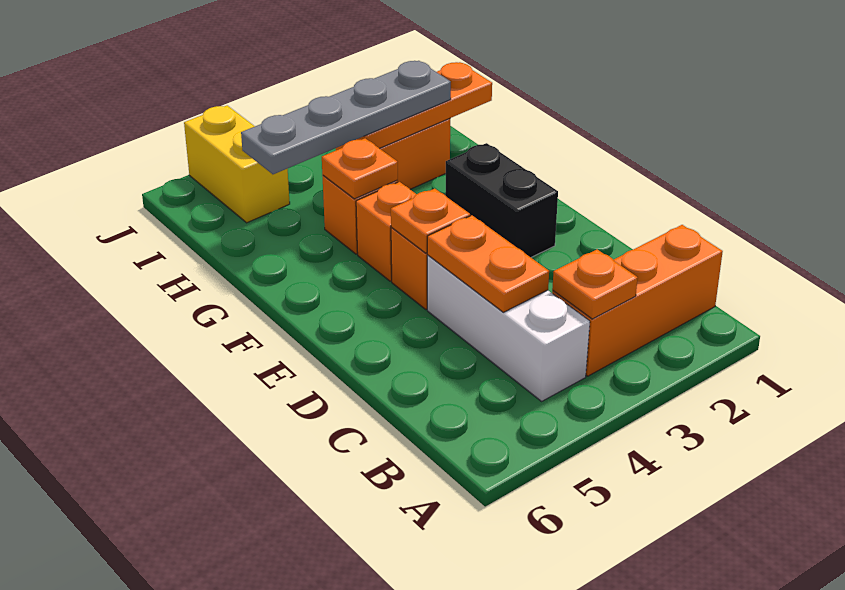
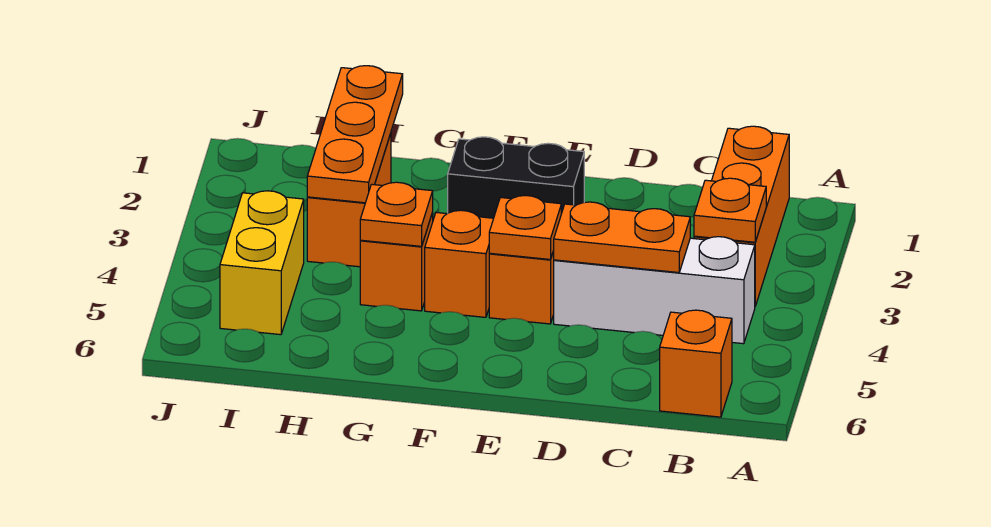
none -> orange brick B6 level 1
grey plate H2:H5 level 3 -> none
yellow brick I5:J5 level 1 -> yellow brick I4:I5 level 1

